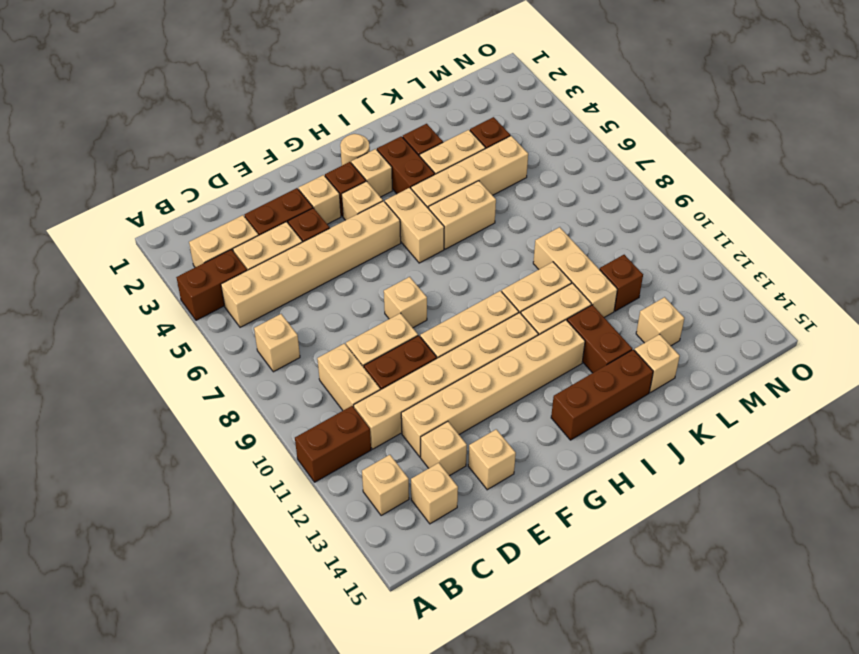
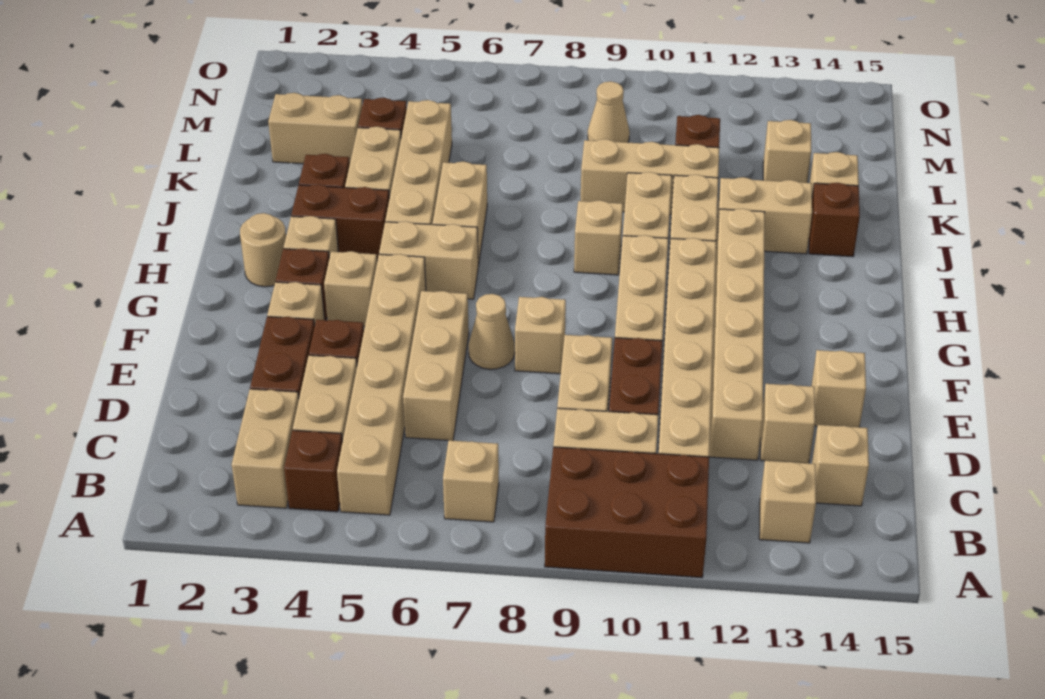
brown brick A4:B4 level 1 -> brown brick B4 level 1
brown brick A11:B11 level 1 -> brown brick A9:B11 level 1
none -> tan brick D6:F6 level 1
none -> tan cone F7 level 1
brown brick H14:J14 level 1 -> brown brick J14 level 1
none -> tan brick I9 level 1
brown brick J12:J13 level 1 -> tan brick J12:J13 level 1
none -> tan brick L2:L3 level 1
none -> tan cone M9 level 1

